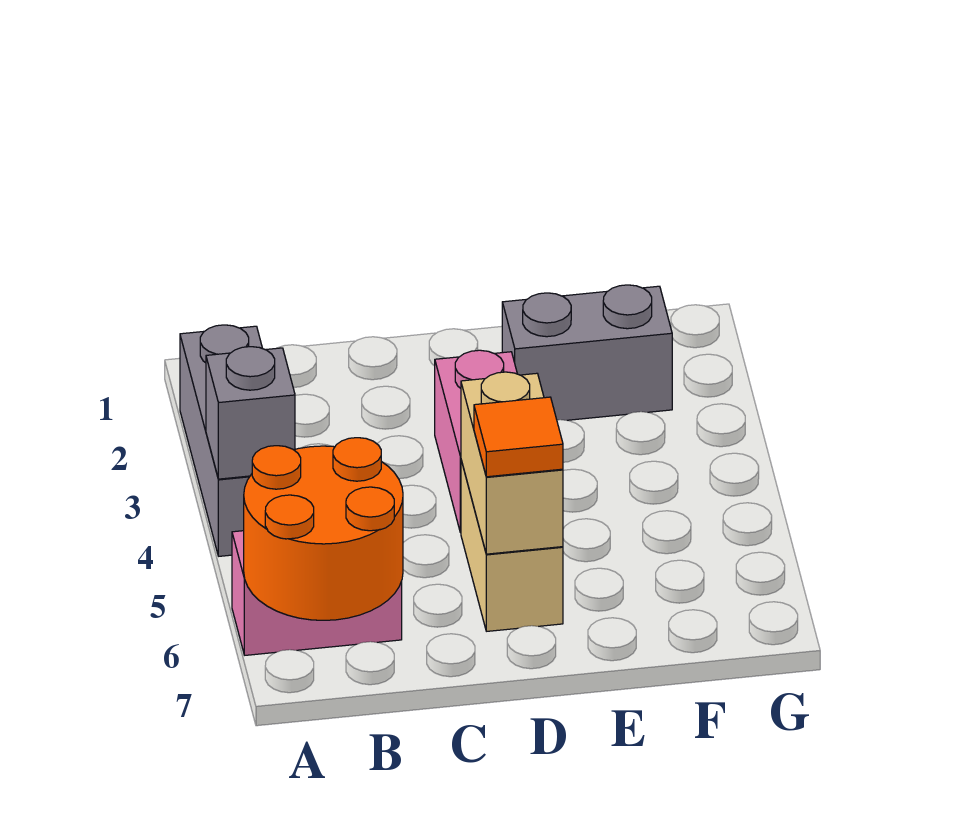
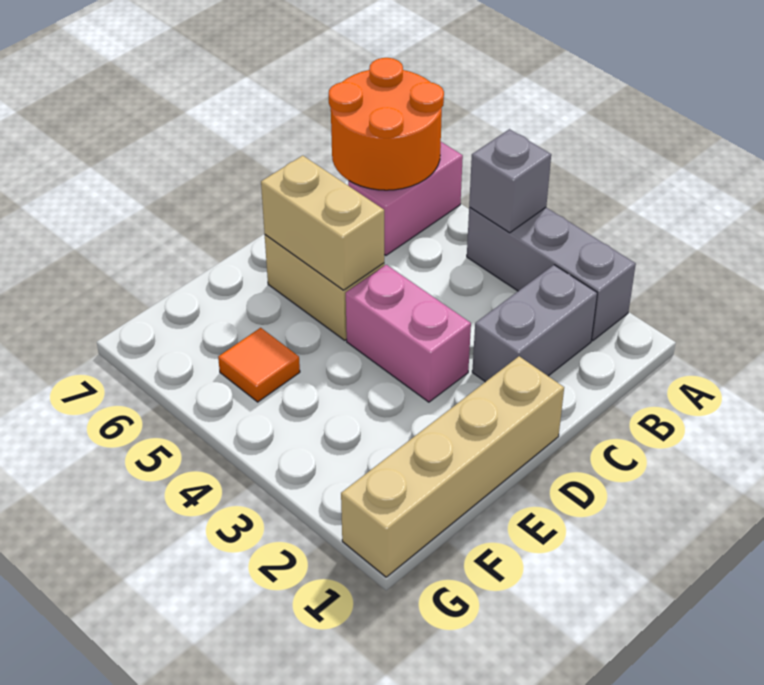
none -> tan brick D1:G1 level 1
orange tile D6 level 3 -> orange tile F5 level 1
grey brick E2:F2 level 1 -> grey brick B2:C2 level 1

